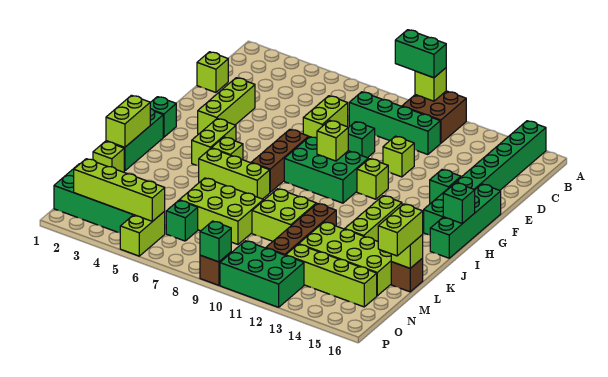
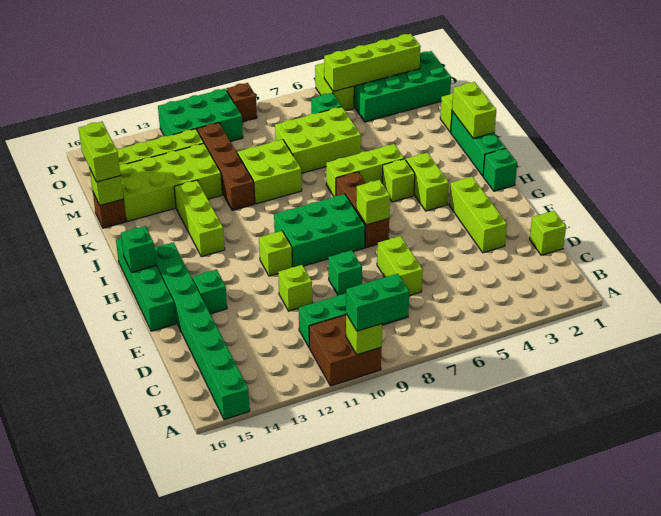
lime brick G9 level 2 -> lime brick G7 level 2
green brick P9 level 2 -> none

